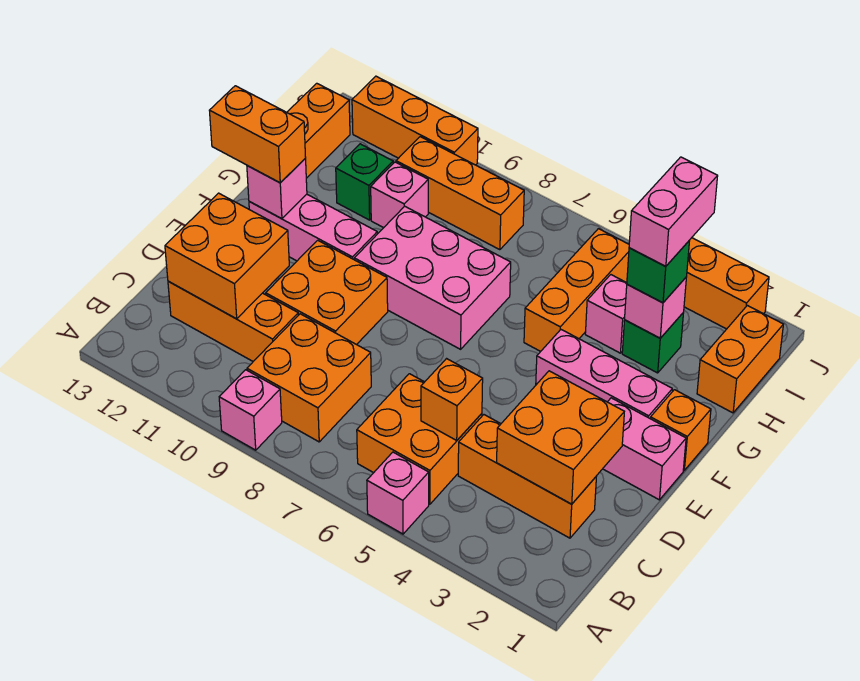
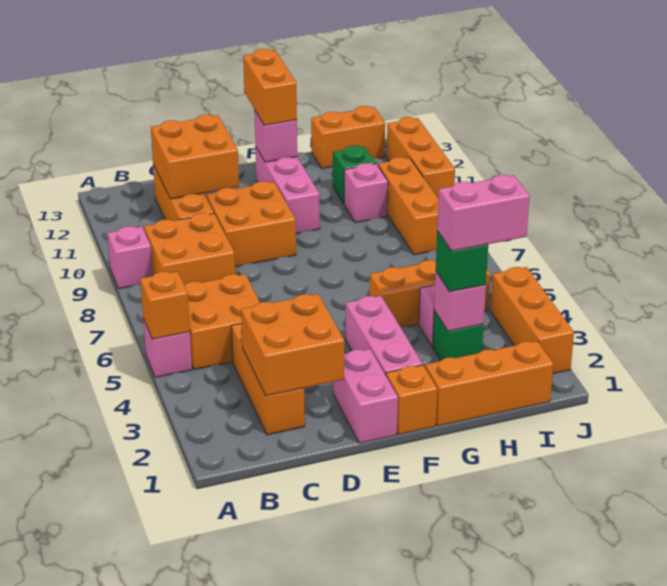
orange brick C5 level 2 -> orange brick A5 level 2
pink brick F7:G9 level 1 -> none
orange brick H1:I1 level 1 -> orange brick G1:I1 level 1

